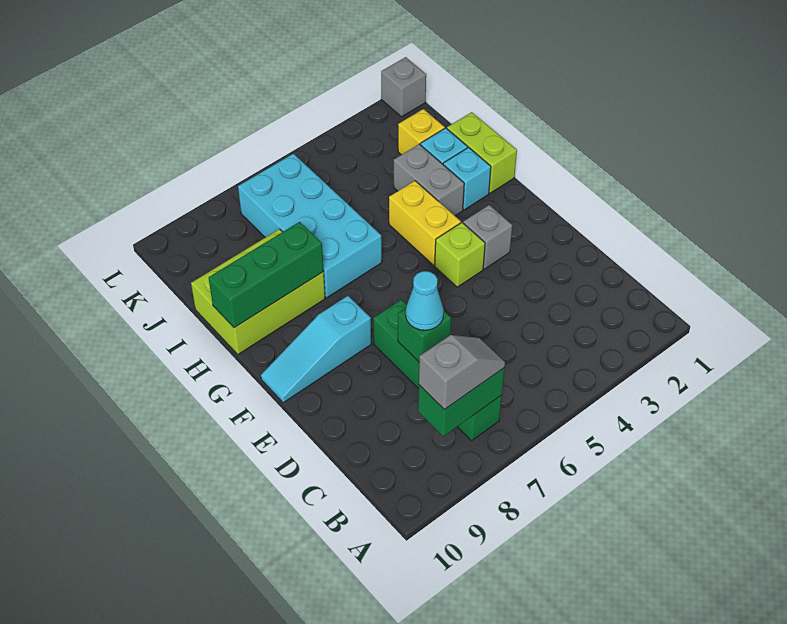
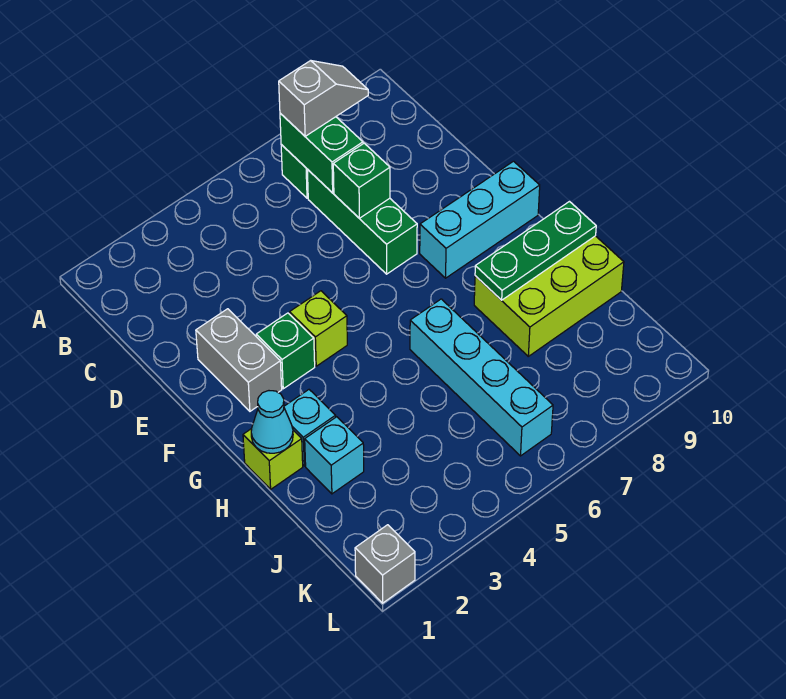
green brick B7:B8 level 2 -> green brick B7:C7 level 2
grey slope B7:B8 level 3 top 8 -> grey slope B7:B8 level 3 top 7
cyan cone D7 level 3 -> cyan cone H1 level 2
grey brick F3 level 1 -> green brick F3 level 1
cyan slope F8:F10 level 1 top 8 -> cyan brick F8:F10 level 1
yellow brick G4:H4 level 1 -> none
lime brick H1:I1 level 1 -> lime brick H1 level 1
grey brick H3:I3 level 1 -> grey brick E2:F2 level 1
cyan brick H6:K7 level 1 -> cyan brick H6:K6 level 1
green brick H8:H10 level 2 -> green plate H8:H10 level 2
yellow brick J2 level 1 -> none

